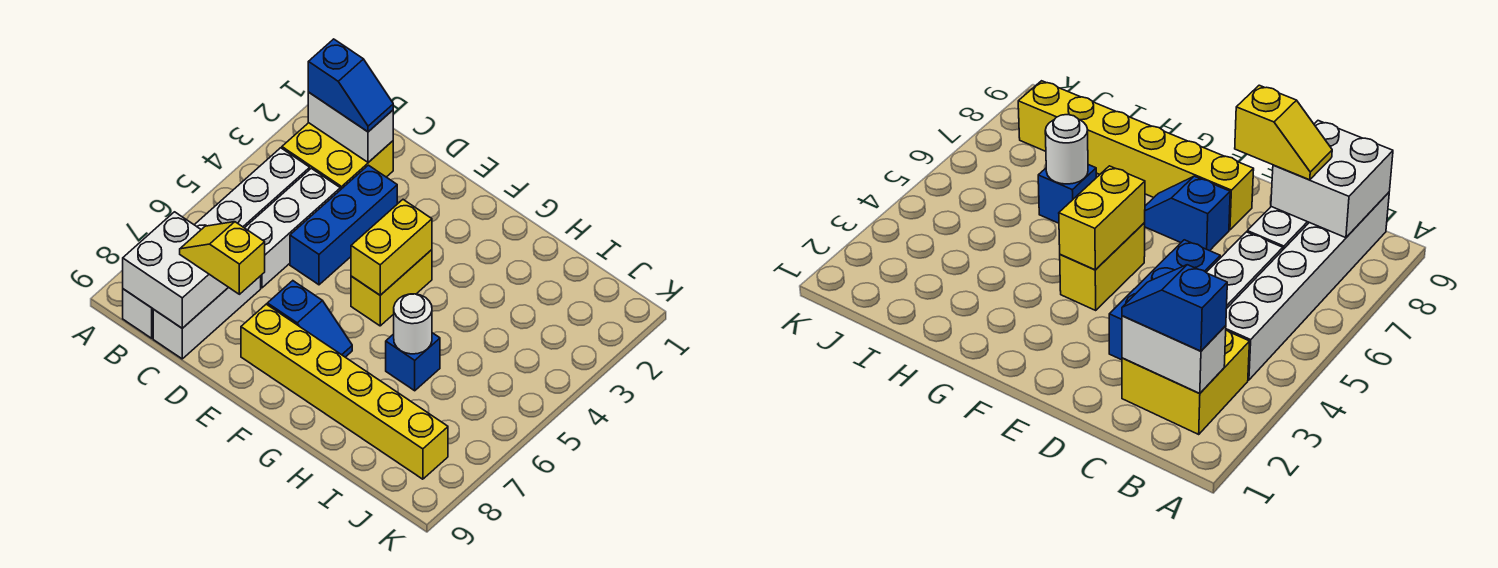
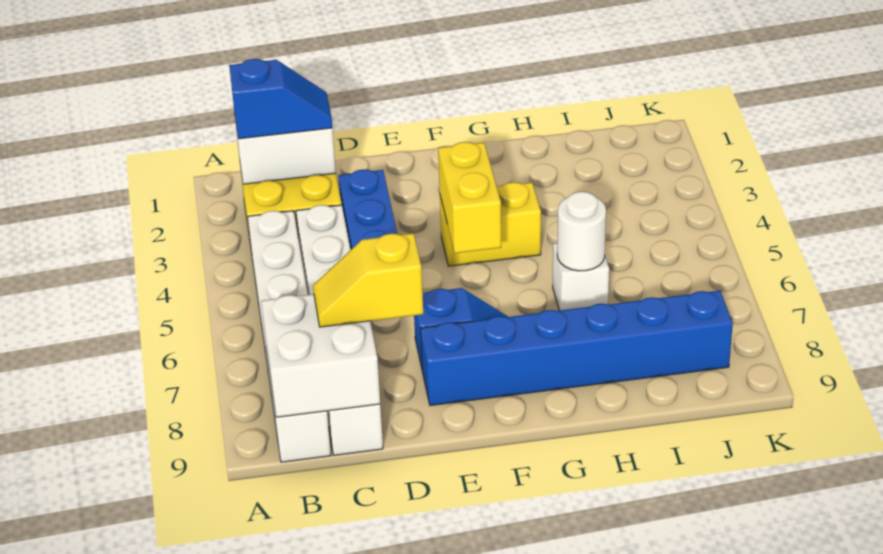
yellow brick E8:J8 level 1 -> blue brick E8:J8 level 1
yellow brick F4:F5 level 1 -> yellow brick F4:G4 level 1
blue brick H6 level 1 -> white brick H6 level 1

